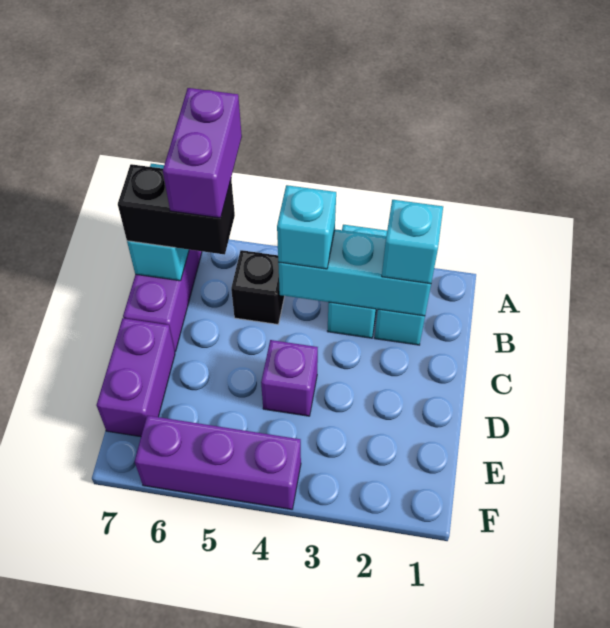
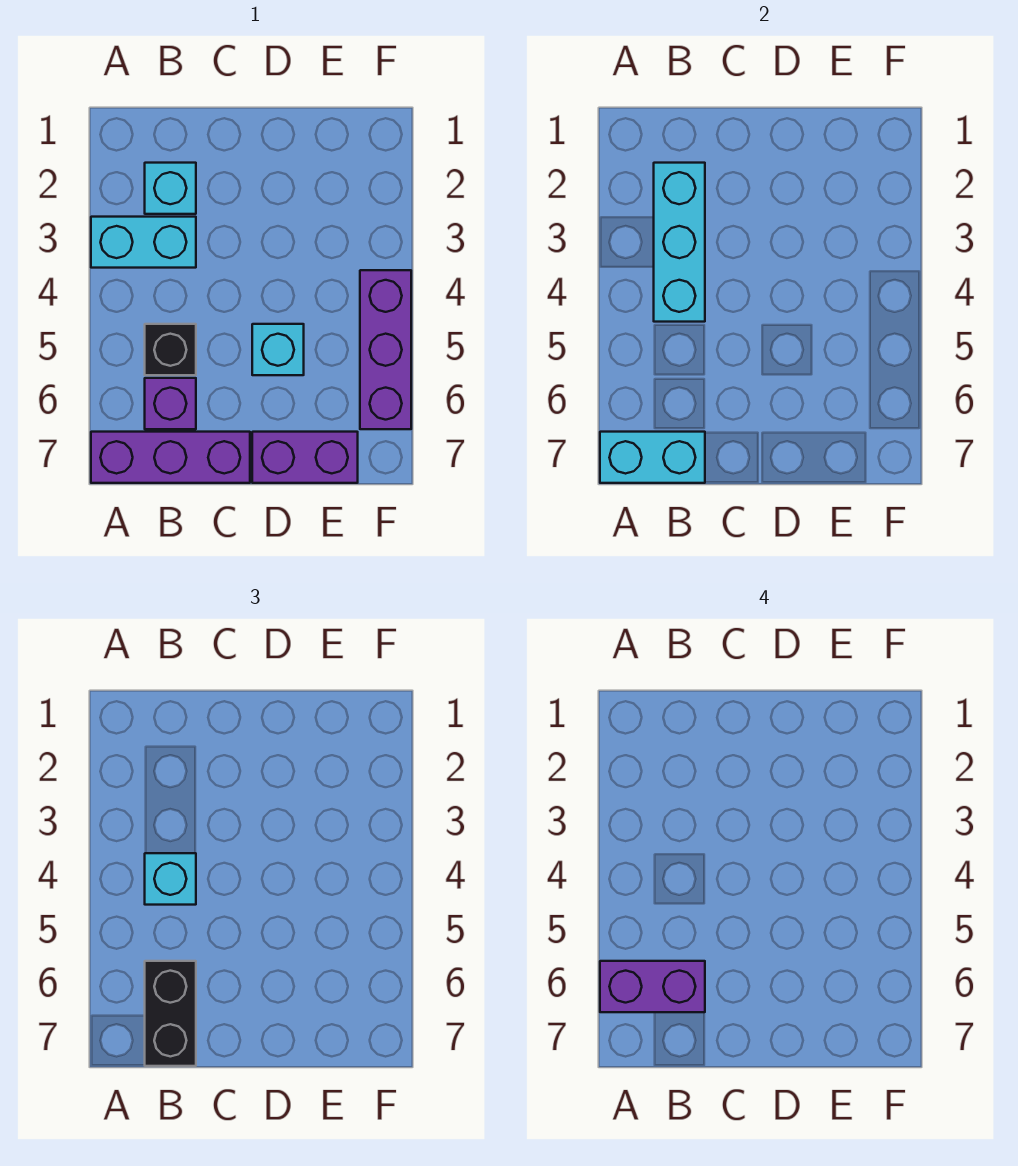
cyan brick B2 level 3 -> cyan brick D5 level 1
purple brick D4 level 1 -> purple brick B6 level 1

